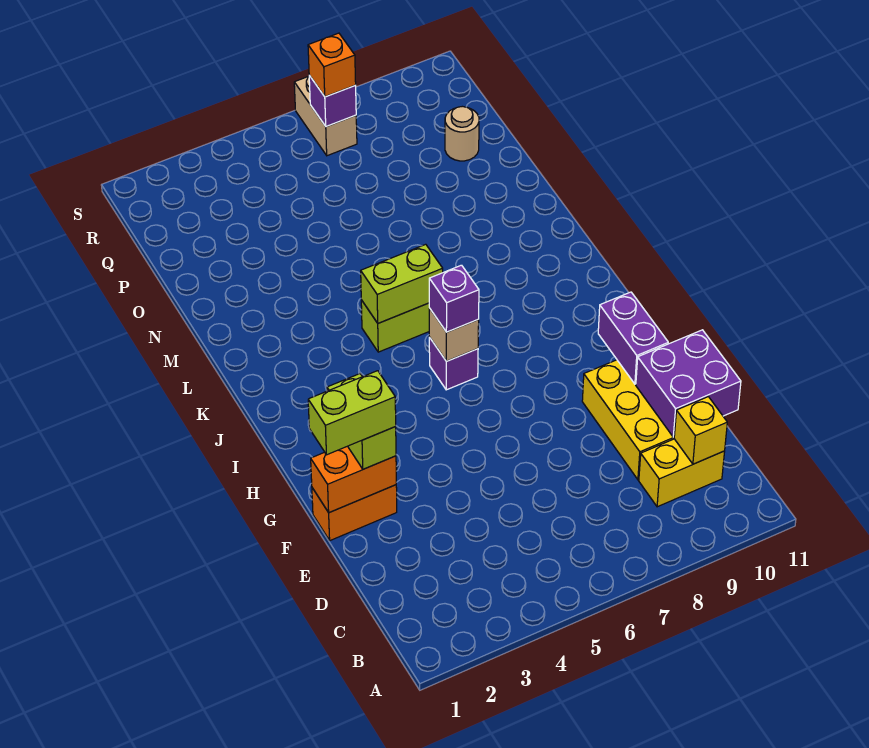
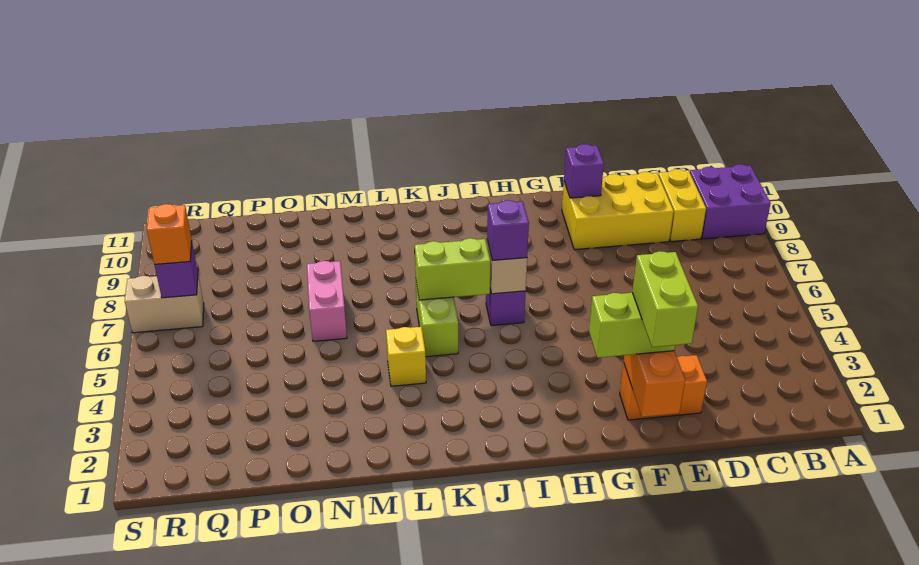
yellow brick C10 level 2 -> yellow brick L4 level 1
purple brick D10:E11 level 2 -> purple brick A9:B10 level 1
orange brick F1:F2 level 1 -> orange brick E2:F2 level 1
purple brick F10:G10 level 2 -> purple brick F10 level 2
lime brick K5:K6 level 2 -> lime brick J6:K6 level 2
none -> pink brick N6:N7 level 1
tan round brick P10 level 1 -> none

